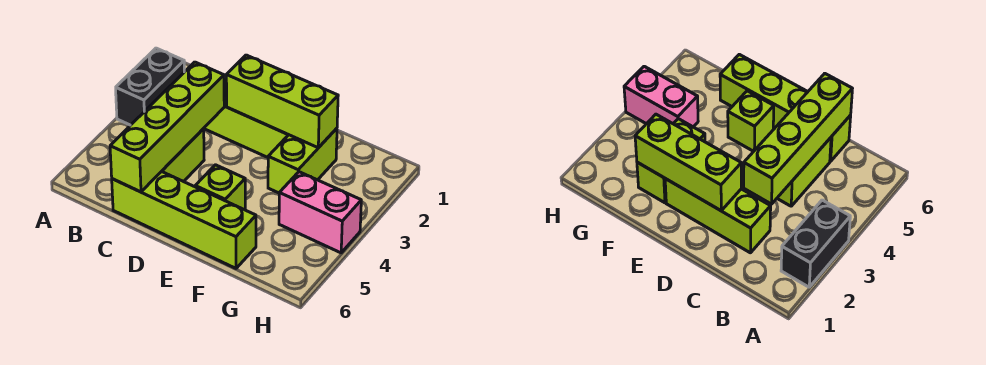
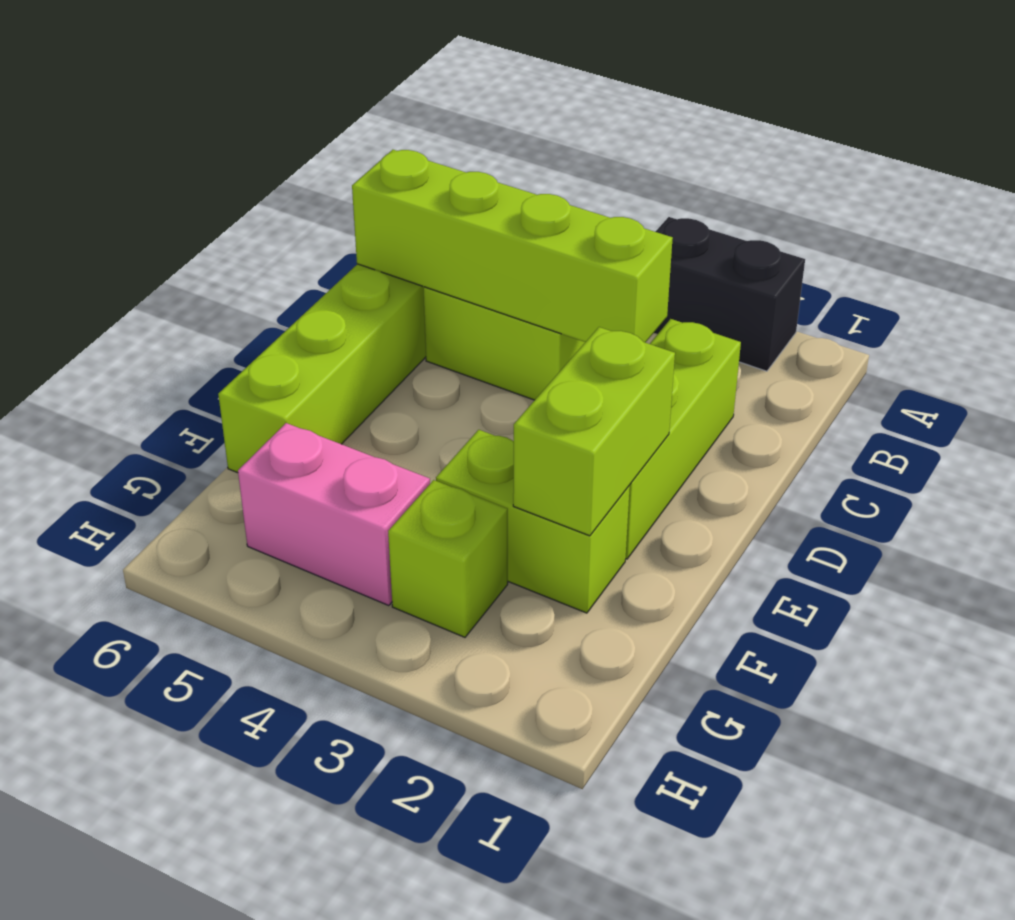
lime brick D2:F2 level 2 -> lime brick E2:F2 level 2
lime brick E5 level 1 -> lime brick G3 level 1
pink brick G4:H4 level 1 -> pink brick G4:G5 level 1

